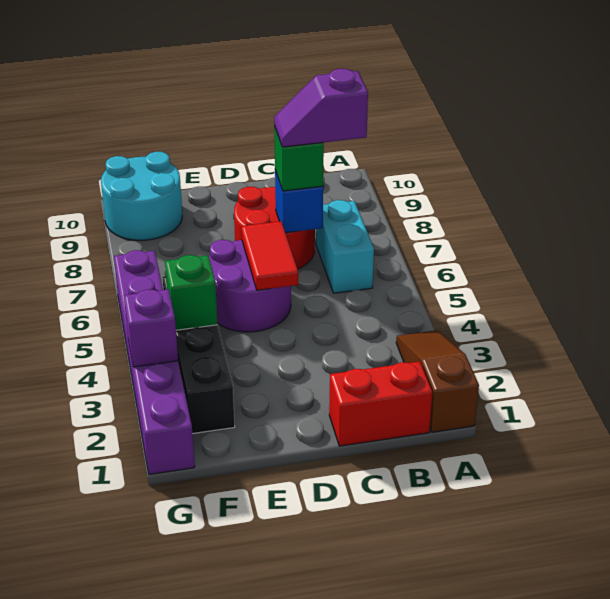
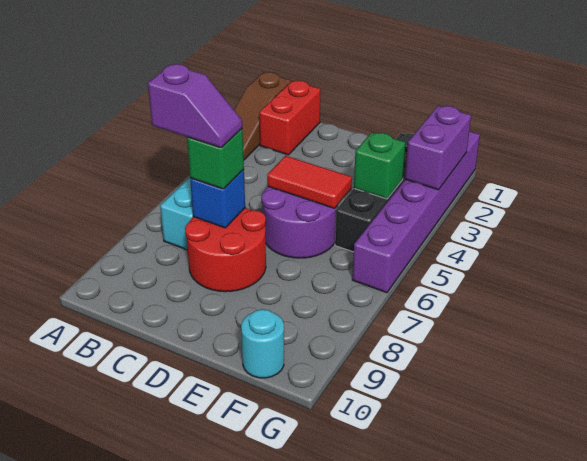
red brick B1:C1 level 1 -> red brick B1:B2 level 1
red tile D5:D6 level 2 -> red tile D5:E5 level 2
cyan round brick F9:G10 level 1 -> cyan round brick F10 level 1
purple brick G3 level 2 -> purple brick G2:G3 level 2

